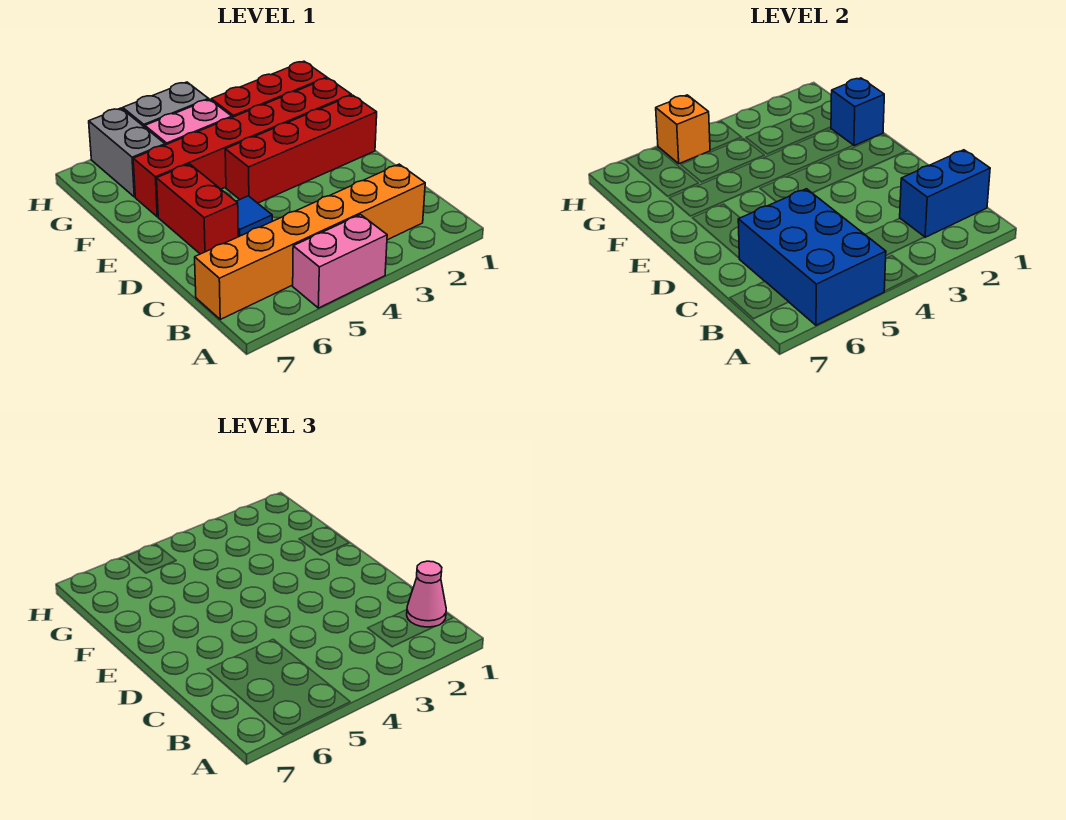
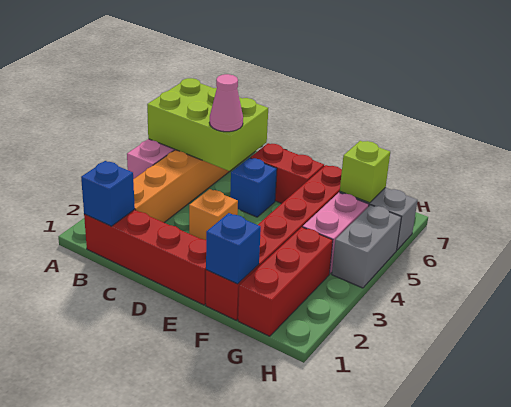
blue brick A5:C6 level 2 -> lime brick A5:C6 level 2
blue brick B1:B2 level 2 -> blue brick B1 level 2
pink cone B1 level 3 -> pink cone C5 level 3
blue tile D5 level 1 -> blue brick D5 level 1
red brick E1:E4 level 1 -> red brick B1:E1 level 1
none -> lime brick G6 level 2
orange brick H5 level 2 -> orange brick D3 level 1

